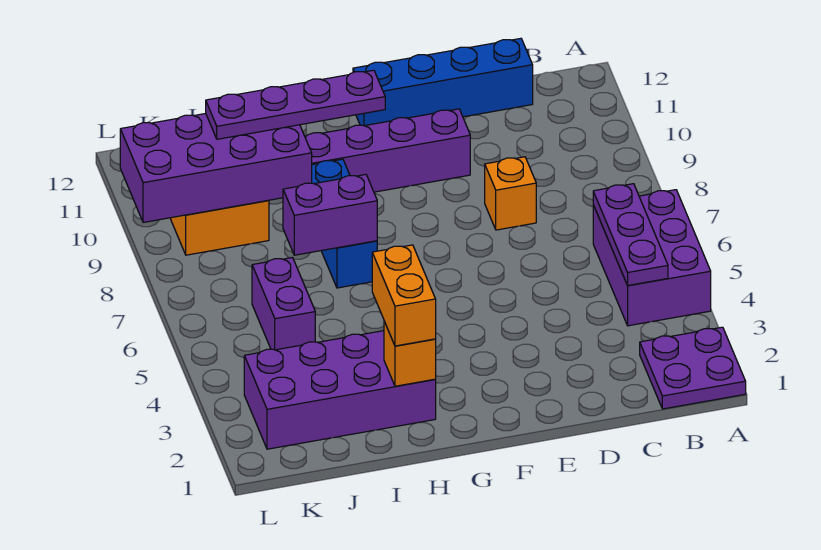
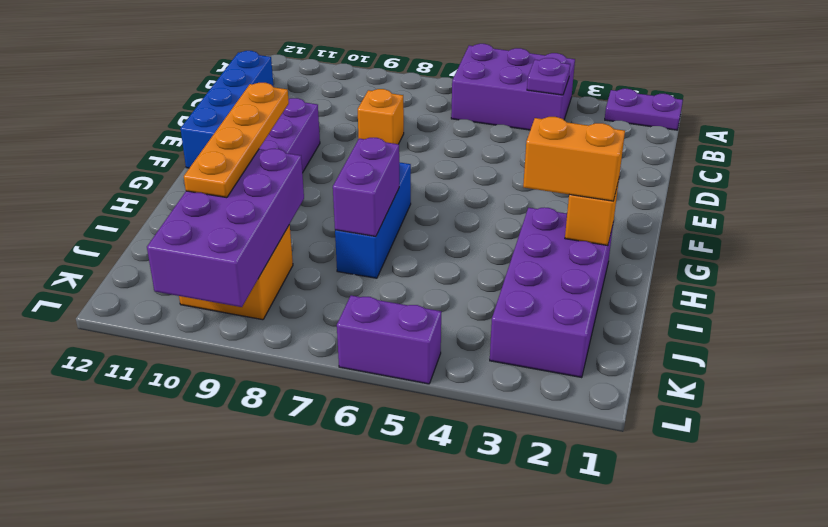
purple plate A1:B2 level 1 -> purple plate A1:A2 level 1
purple plate B4:B6 level 2 -> purple plate B4 level 2
purple plate G10:J10 level 3 -> orange plate G10:J10 level 3
blue brick H7:H9 level 1 -> blue brick G7:I7 level 1
purple brick J5:J6 level 1 -> purple brick L5:L6 level 1

